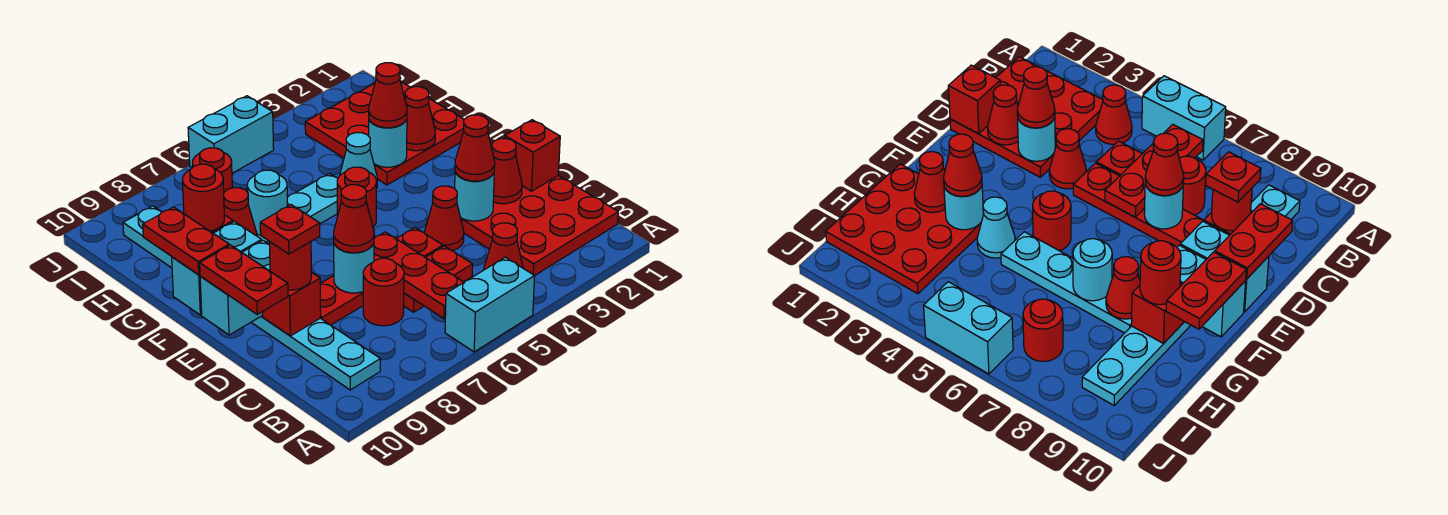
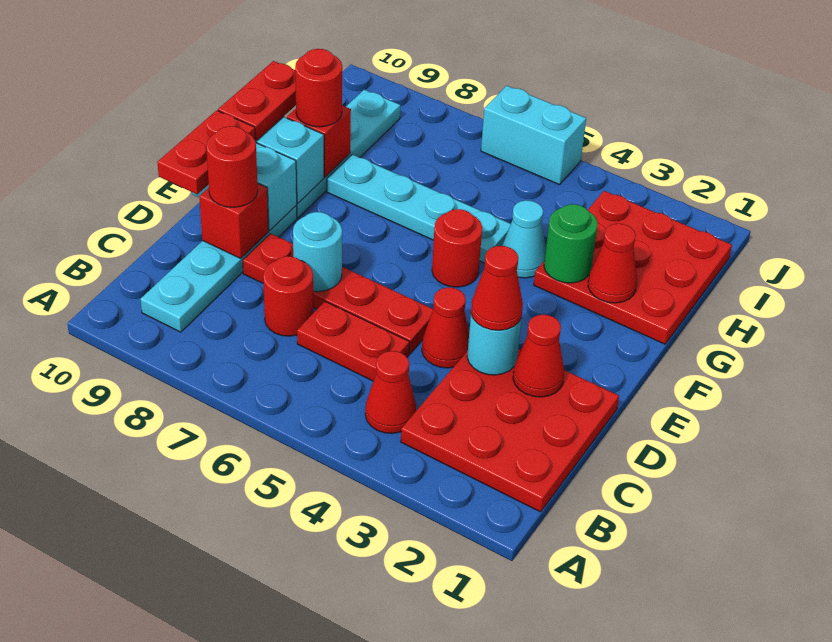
cyan brick A5:A6 level 1 -> none
red plate B6:D6 level 2 -> none
red brick D1 level 2 -> none
red cone D7 level 3 -> none
red plate D9 level 4 -> none
cyan round brick G3 level 2 -> green round brick G3 level 2
red cone G3 level 3 -> none
cyan round brick G7 level 2 -> none
red cone G8 level 2 -> none
red round brick I7 level 1 -> none

